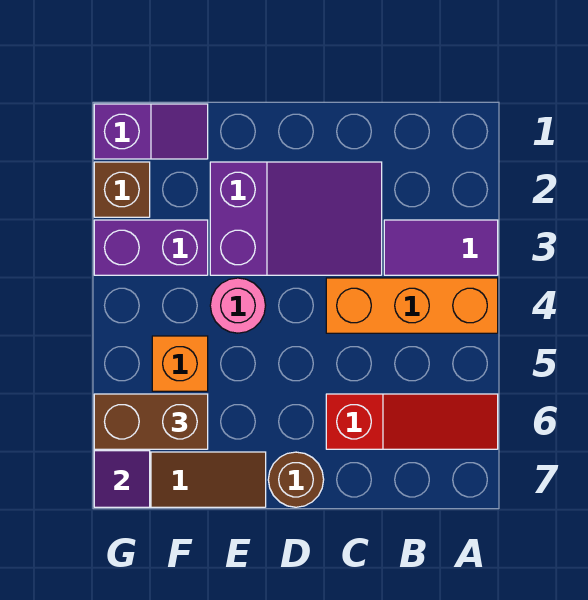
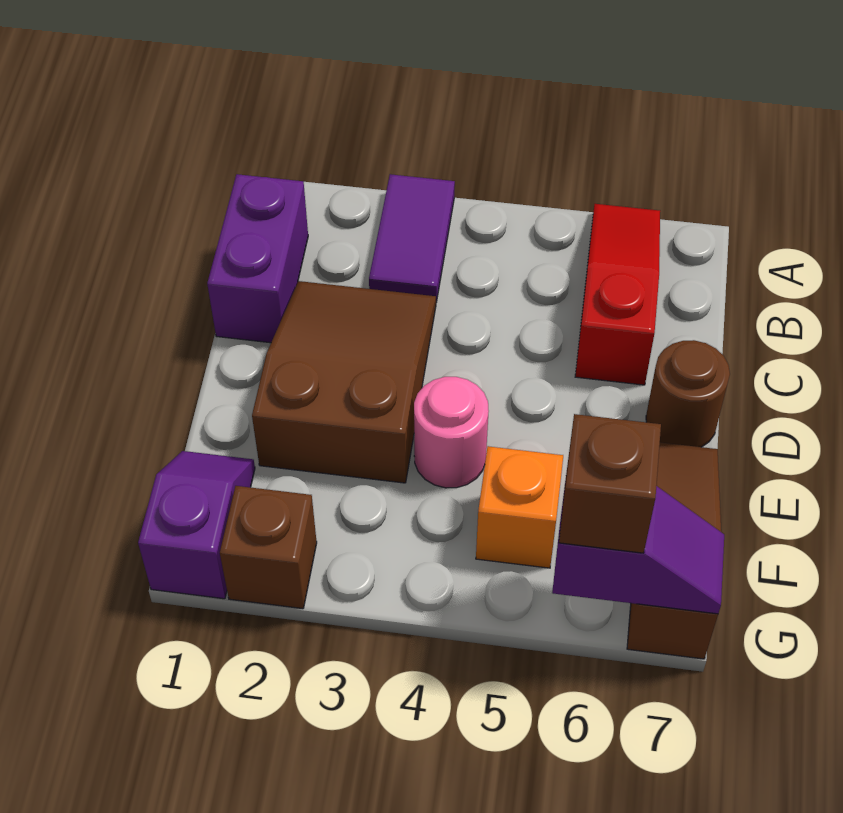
orange brick A4:C4 level 1 -> none
purple slope C2:E3 level 1 top E -> brown slope C2:E3 level 1 top E
purple brick F3:G3 level 1 -> purple brick B1:C1 level 1
brown brick F6:G6 level 3 -> brown brick G6 level 3

